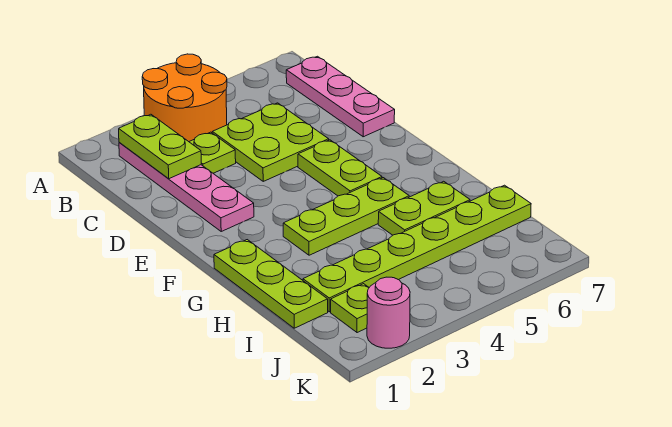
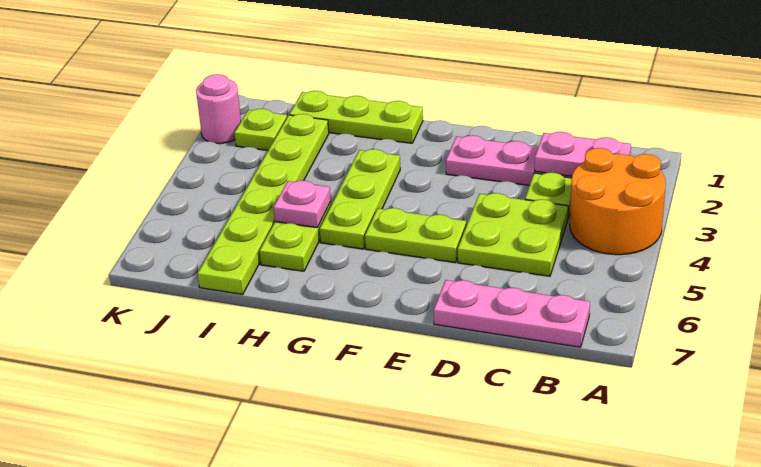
lime plate B2:C2 level 2 -> pink plate B2:C2 level 2
none -> pink plate H5 level 2

